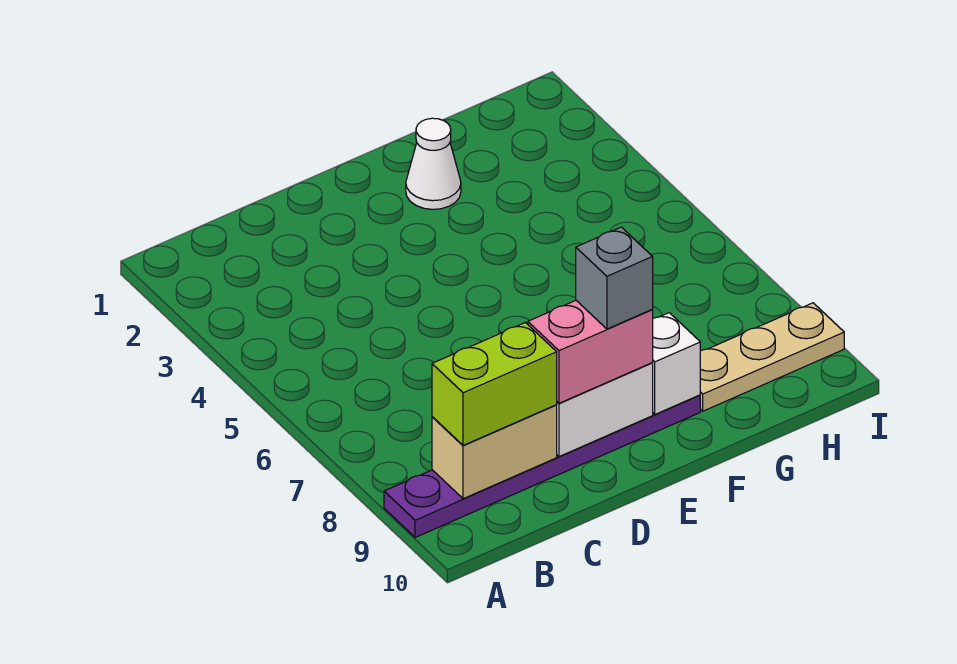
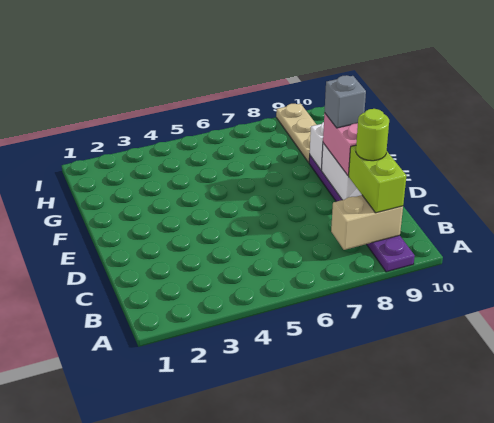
tan brick B9:C9 level 2 -> tan brick B8:B9 level 2
none -> lime round brick C9 level 4
white cone F2 level 1 -> none

